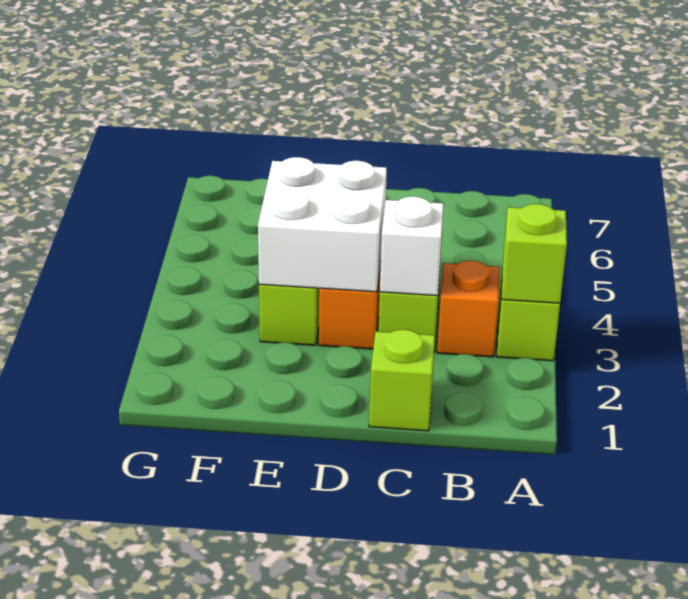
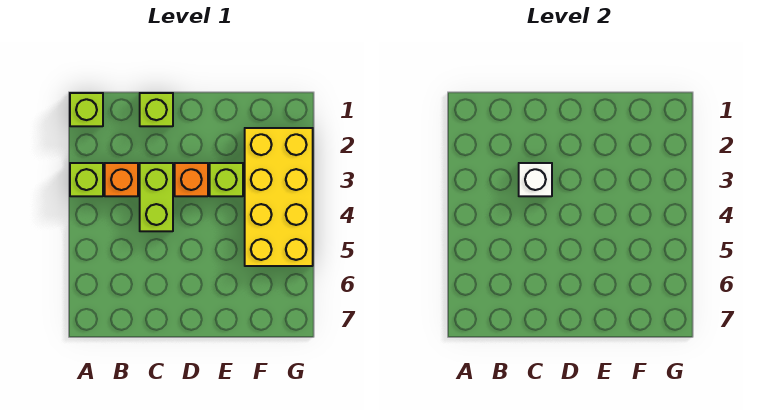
lime brick A3 level 2 -> lime brick A1 level 1
white brick D3:E4 level 2 -> none
none -> yellow brick F2:G5 level 1

